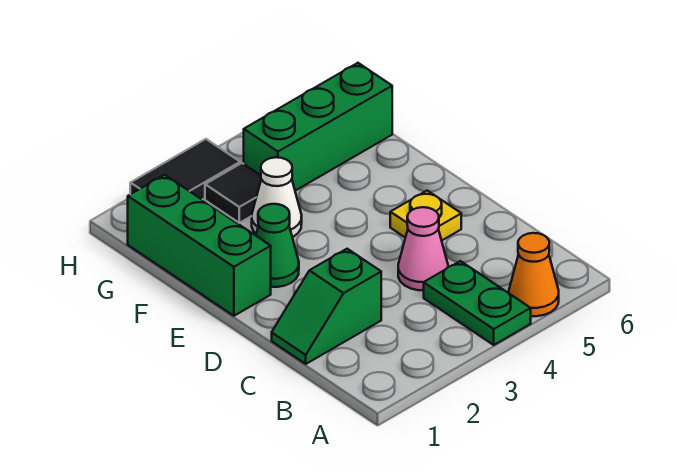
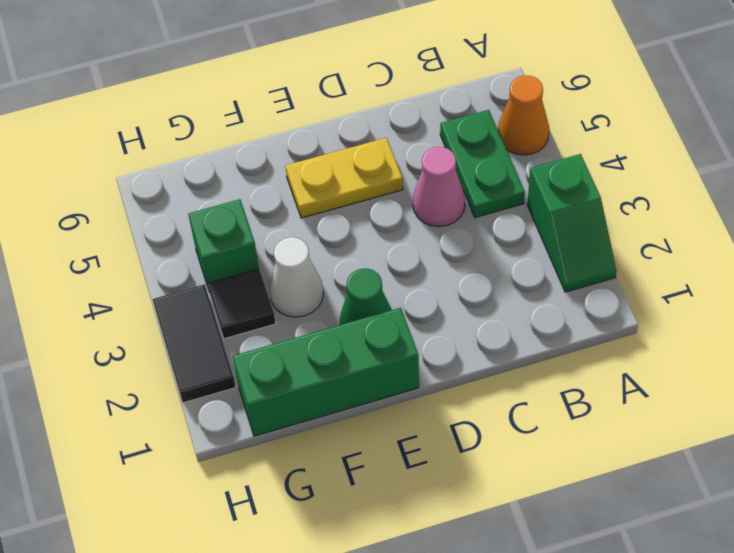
green plate A4:B4 level 1 -> green plate B4:B5 level 1
green slope C1:C2 level 1 top 2 -> green slope A2:A3 level 1 top 3
yellow plate D5 level 1 -> yellow plate D5:E5 level 1
green brick G4:G6 level 1 -> green brick G4 level 1

